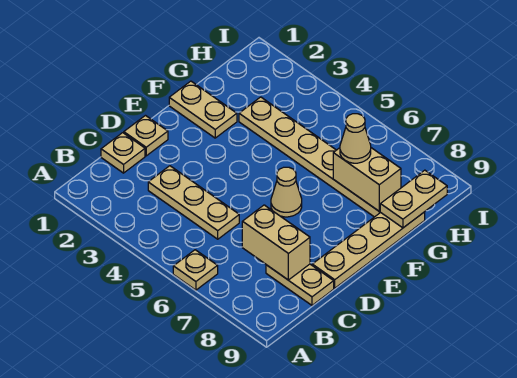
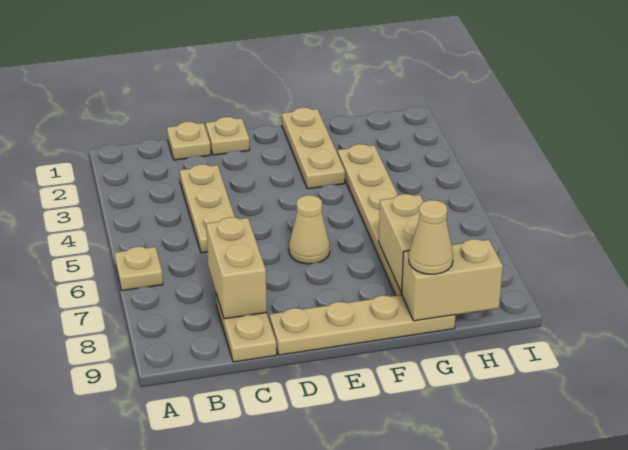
tan plate F1:F2 level 1 -> tan plate F1:F3 level 1
tan cone G7 level 3 -> tan cone G9 level 3
tan plate G9:H9 level 2 -> tan brick G9:H9 level 2

